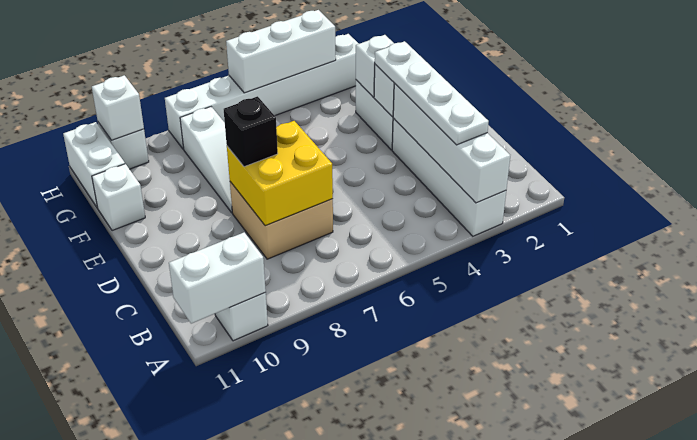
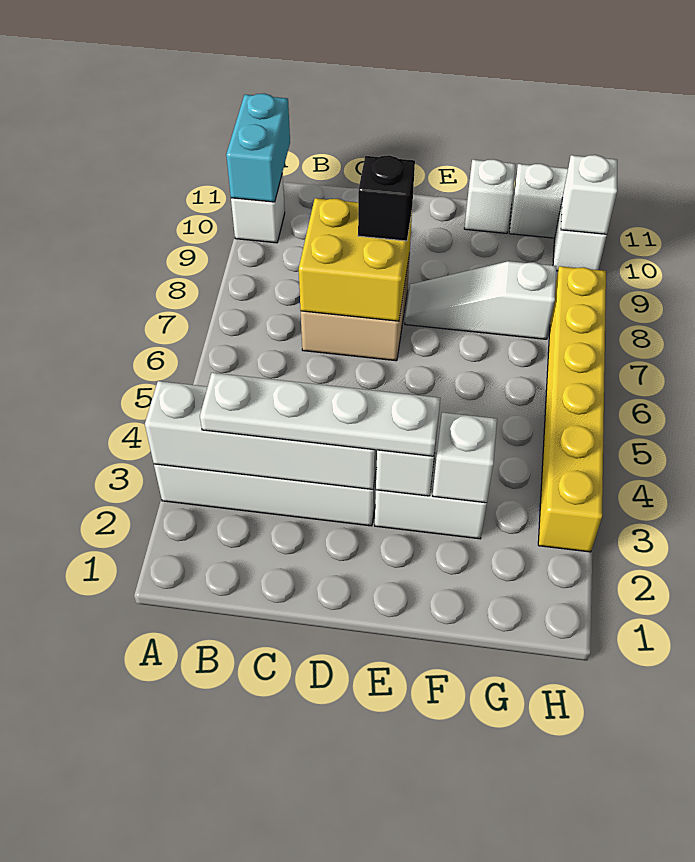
white brick A10:A11 level 2 -> cyan brick A10:A11 level 2
white brick H3:H8 level 1 -> yellow brick H3:H8 level 1
white brick H4:H6 level 2 -> none

